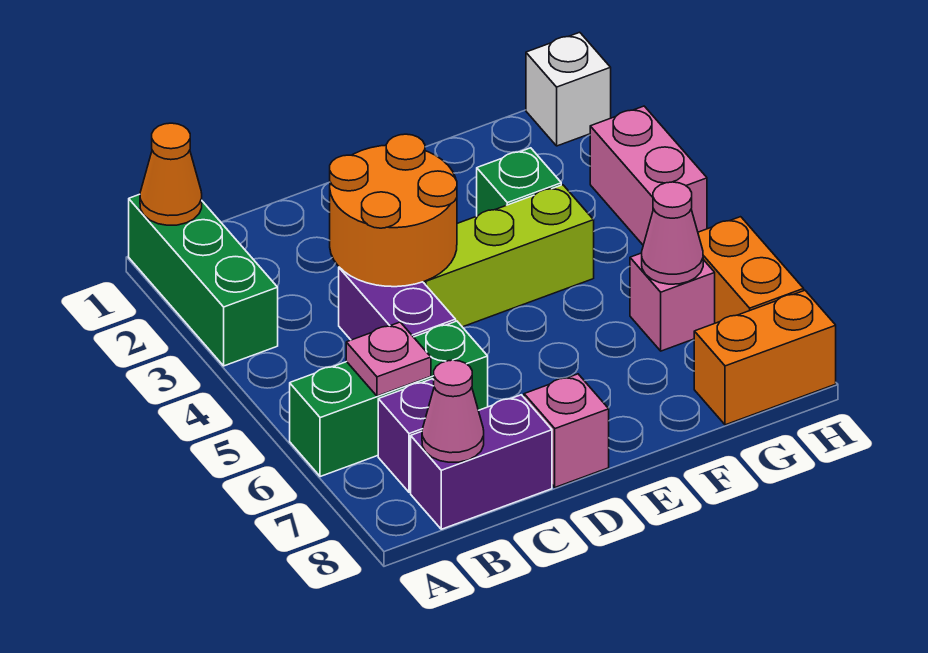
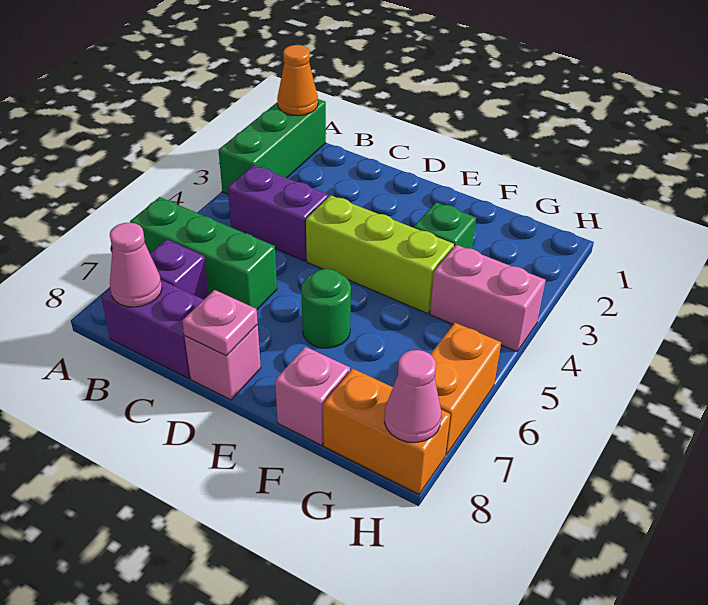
pink plate B6 level 2 -> pink plate D8 level 2
orange round brick C3:D4 level 2 -> none
purple brick C4:C5 level 1 -> purple brick B4:C4 level 1
none -> green round brick E6 level 1
pink brick G6 level 1 -> pink brick F8 level 1
pink cone G6 level 2 -> pink cone H8 level 2
white brick H1 level 1 -> none
pink brick H3:H4 level 1 -> pink brick G4:H4 level 1

